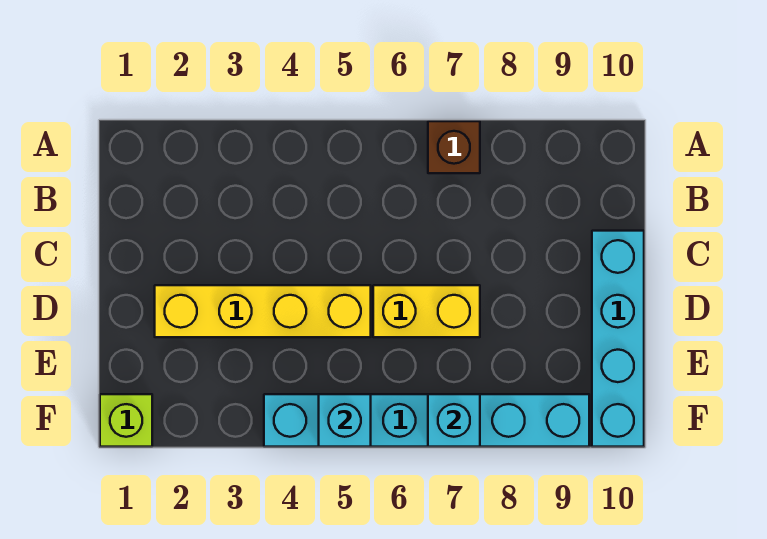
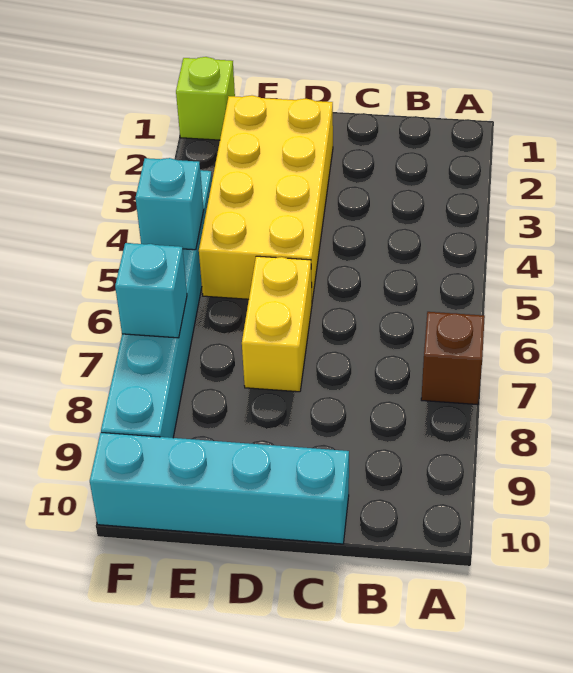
yellow brick D2:D5 level 1 -> yellow brick D2:E5 level 1

